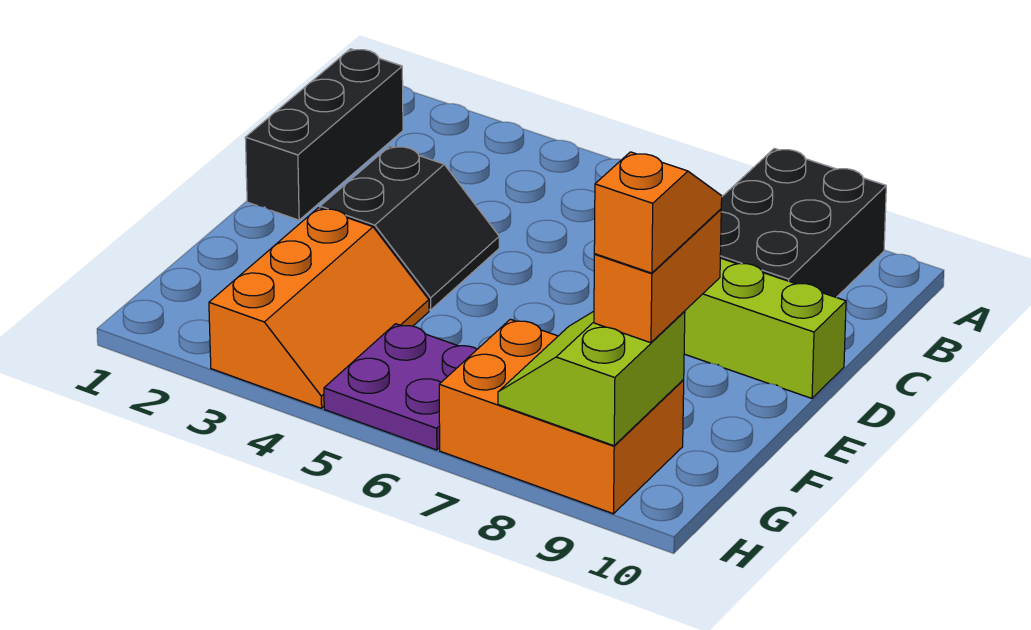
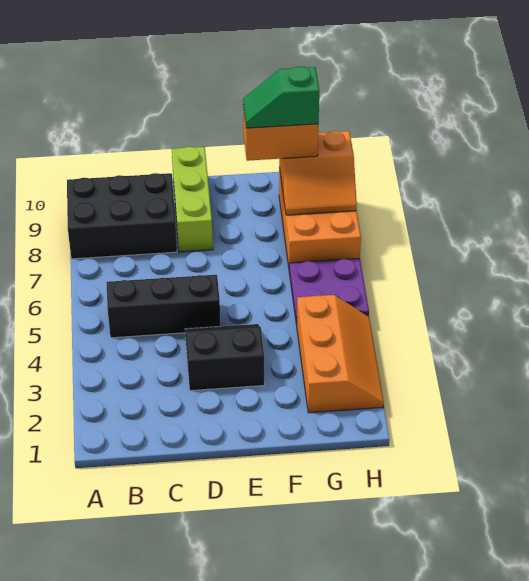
black brick B1:D1 level 1 -> black brick B5:D5 level 1
orange slope F3:H4 level 1 top 3 -> orange slope G2:H4 level 1 top G
orange slope F9:G9 level 4 top G -> green slope F9:G9 level 4 top G
lime slope G8:H9 level 2 top 9 -> orange slope G8:H9 level 2 top 9

